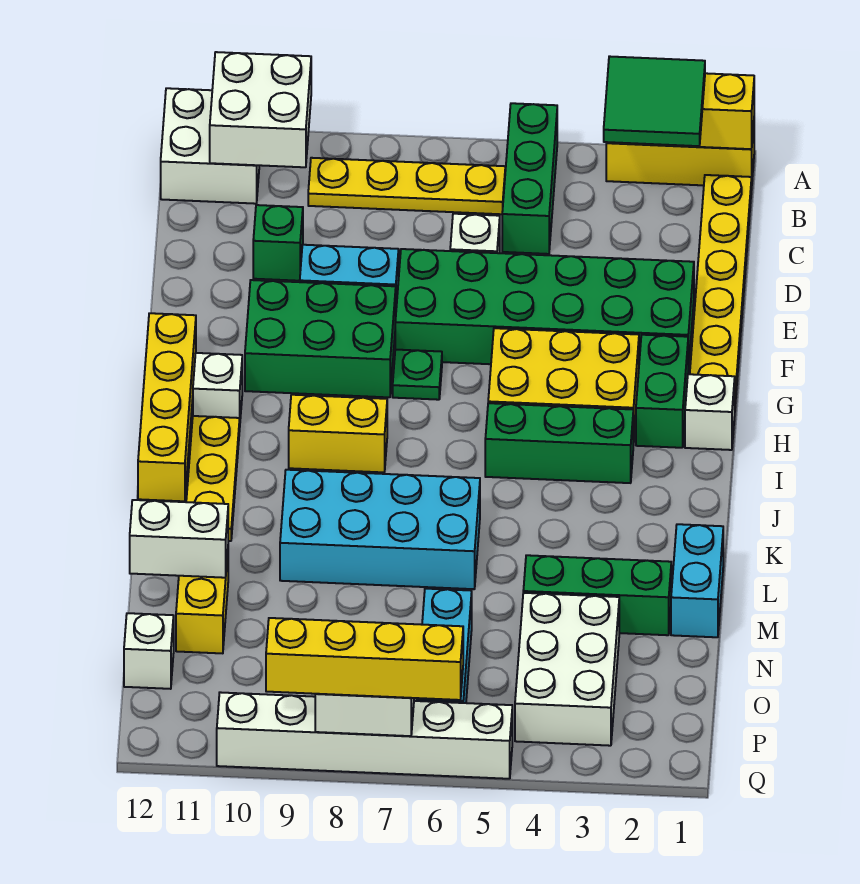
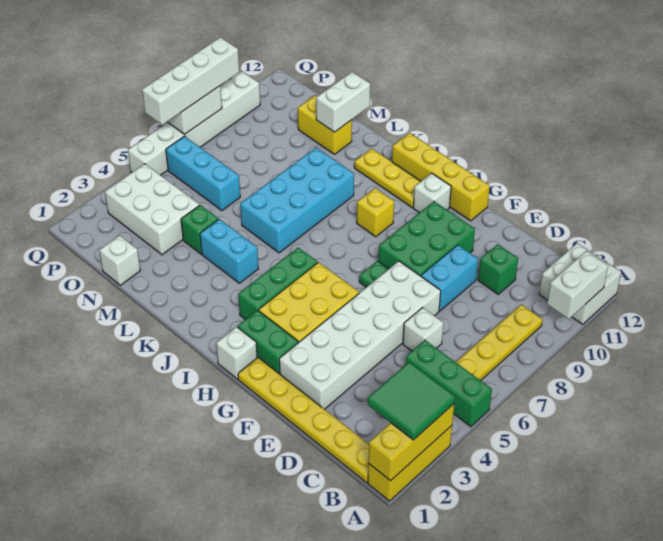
white brick A10:B11 level 2 -> white brick A10:A11 level 2
green brick E2:F7 level 1 -> white brick E2:F7 level 1
yellow brick I8:I9 level 1 -> yellow brick I9 level 1
cyan brick L1:M1 level 1 -> cyan brick K4:L4 level 1
green brick M2:M4 level 1 -> green brick M4 level 1
white brick O12 level 1 -> white brick N1 level 1
yellow brick Q6:Q9 level 3 -> white brick Q6:Q9 level 3

